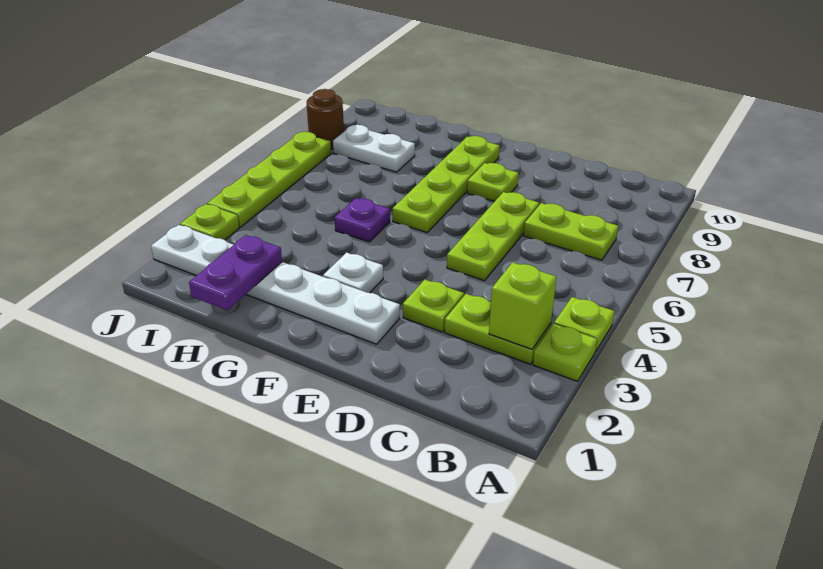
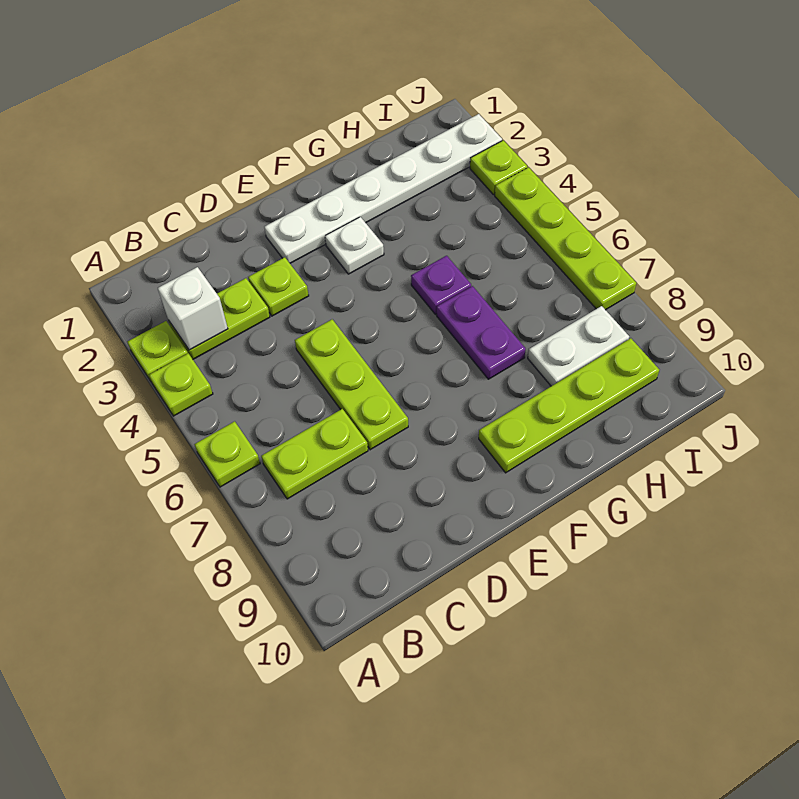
lime brick B3 level 2 -> white brick B3 level 2
lime plate E8 level 1 -> lime plate A6 level 1
lime plate F6:F9 level 1 -> lime plate F9:I9 level 1
purple plate H1:H2 level 2 -> purple plate G6:G7 level 1
brown round brick J8 level 1 -> none

